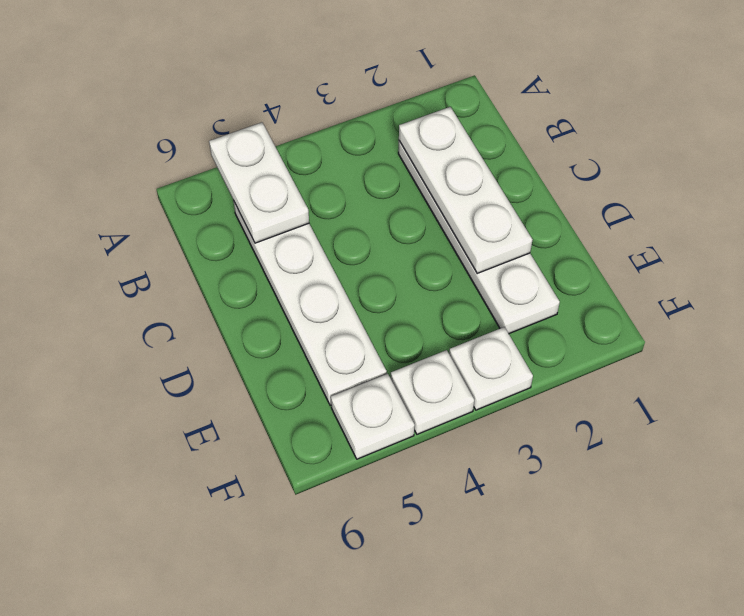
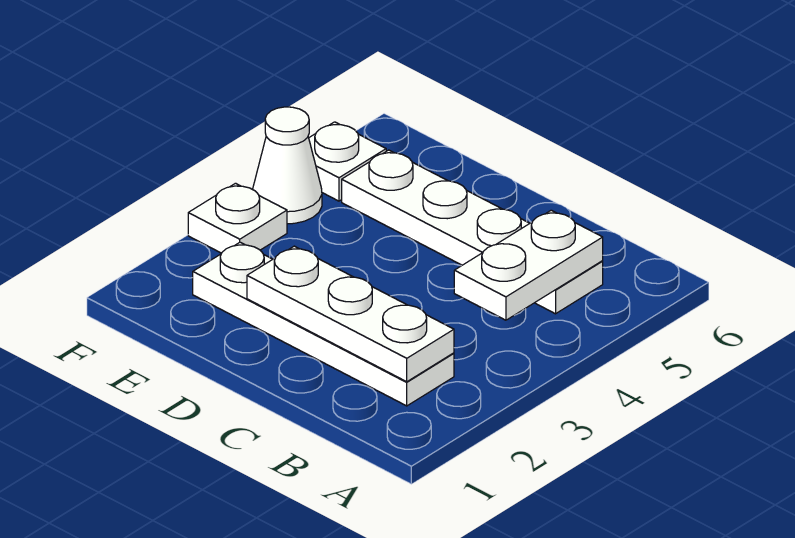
white plate A5:B5 level 2 -> white plate B4:B5 level 2
white plate F4 level 1 -> white cone F4 level 1

